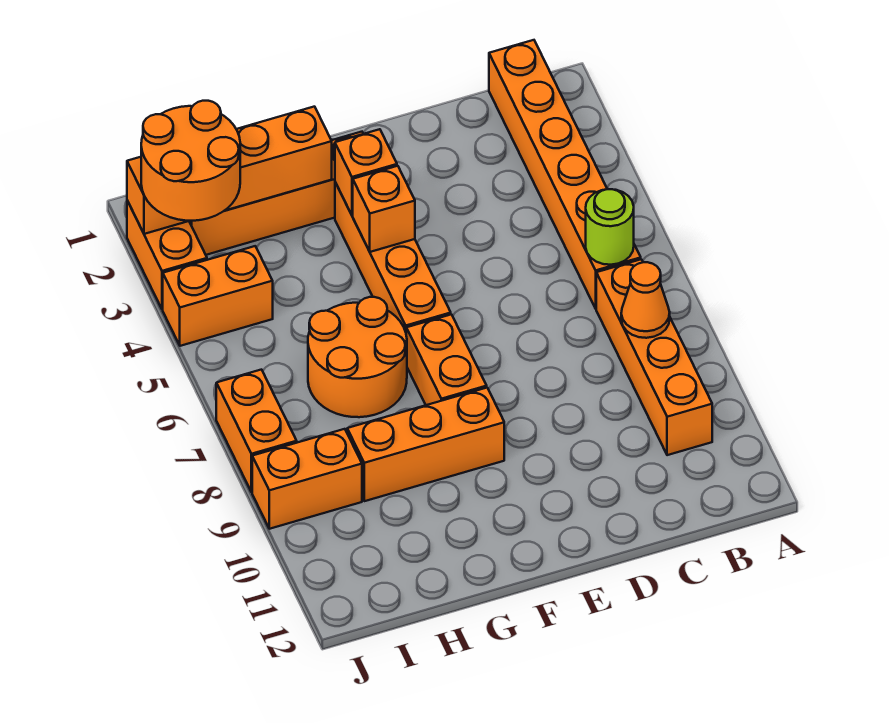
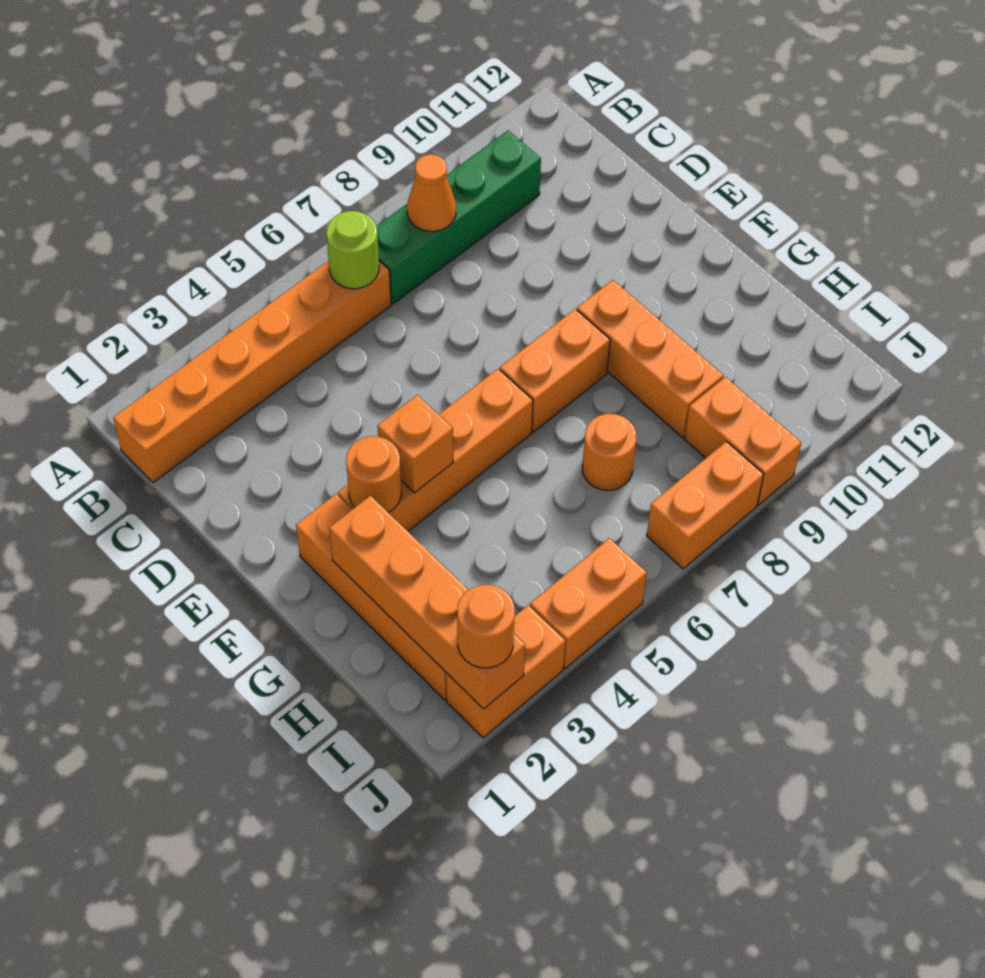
orange brick B7:B10 level 1 -> green brick B7:B10 level 1
orange brick F3 level 2 -> orange round brick F3 level 2
orange round brick G6:H7 level 1 -> orange round brick H7 level 1
orange round brick I2:J3 level 3 -> orange round brick J2 level 3
orange brick I4:J4 level 1 -> orange brick J4:J5 level 1

